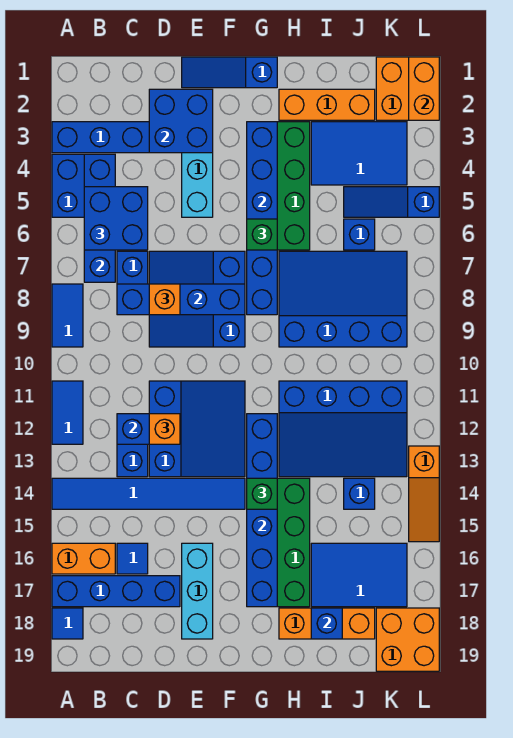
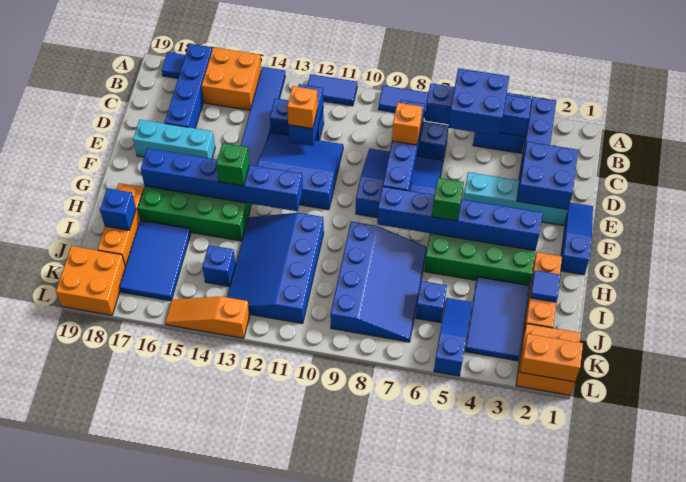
orange brick A16:B16 level 1 -> orange brick A15:B16 level 1
blue tile C16 level 1 -> blue tile I2 level 2
blue slope D11:F13 level 1 top D -> blue slope D11:F13 level 1 top F

